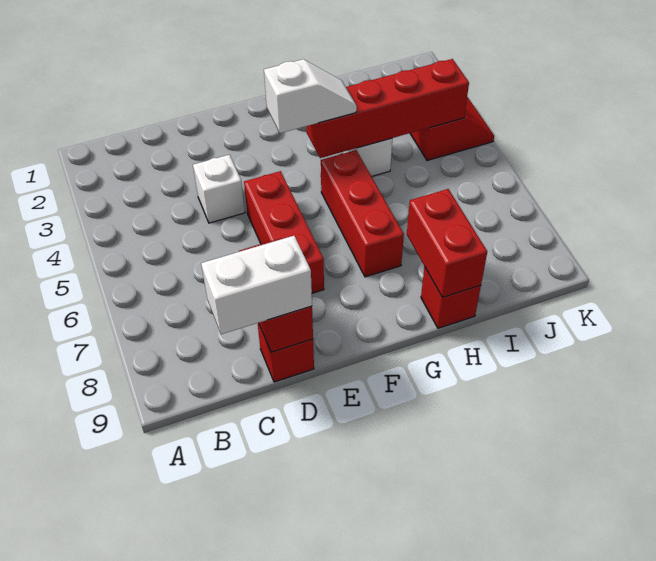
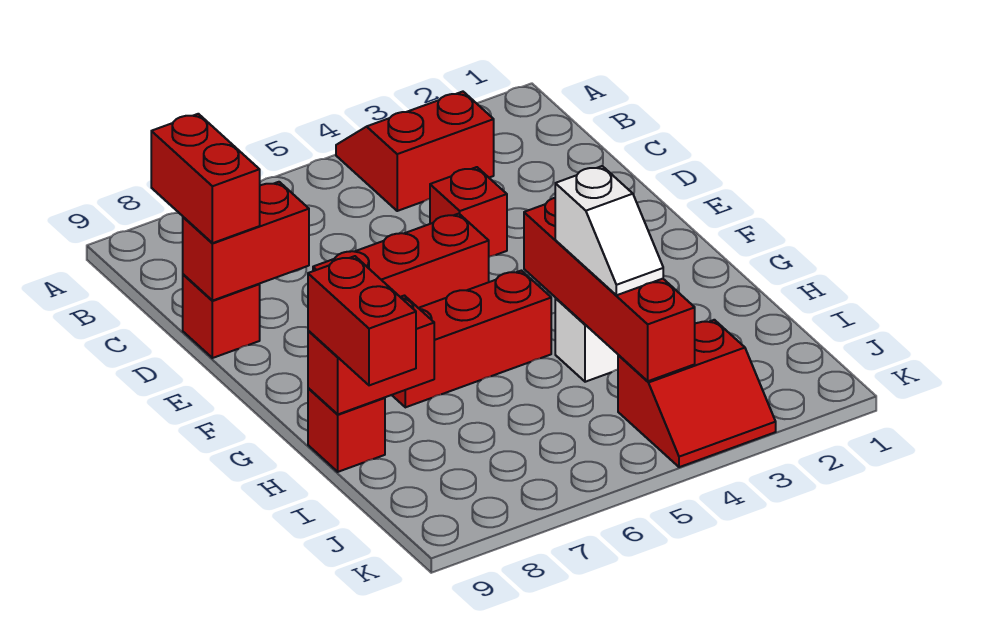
none -> red slope A3:B4 level 1 top B
white brick C9:D9 level 3 -> red brick C9:D9 level 3
white brick D4 level 1 -> red brick D4 level 1
white slope F4:G4 level 3 top F -> white slope H4:I4 level 3 top H
none -> red brick H9:I9 level 3

